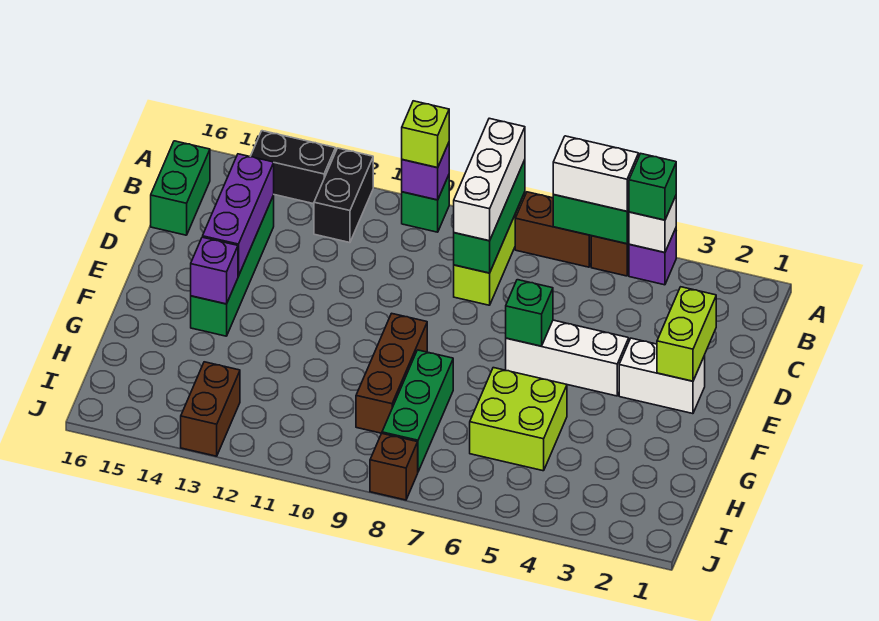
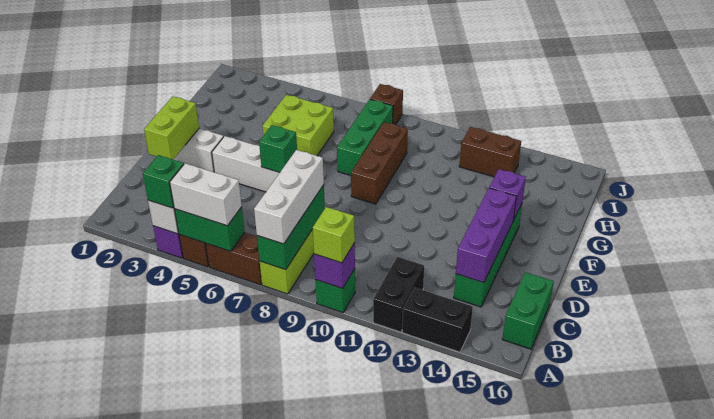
brown brick I13:J13 level 1 -> brown brick I12:I13 level 1

